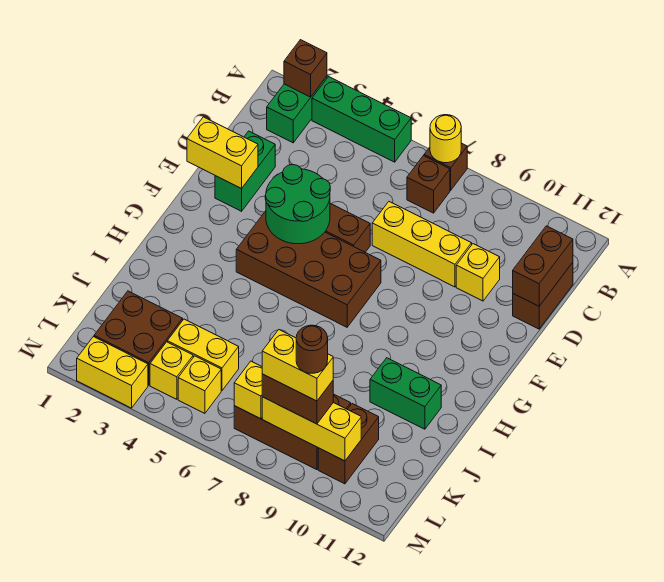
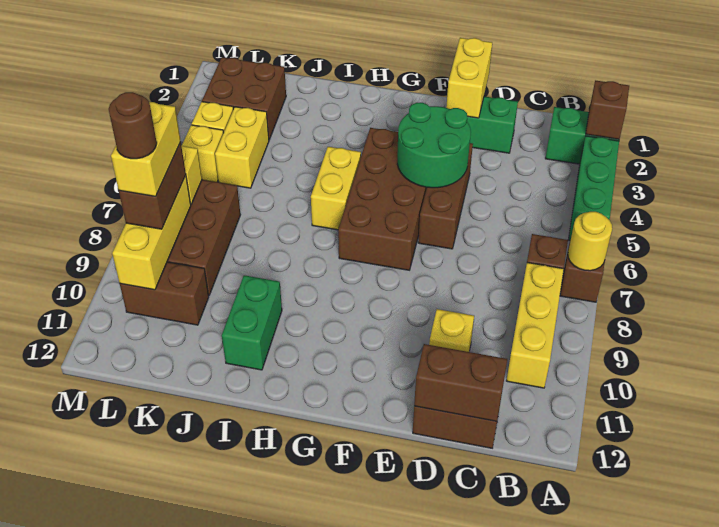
yellow brick D7:D9 level 1 -> yellow brick B8:B10 level 1
yellow brick M2:M3 level 1 -> yellow brick H5:H6 level 1

